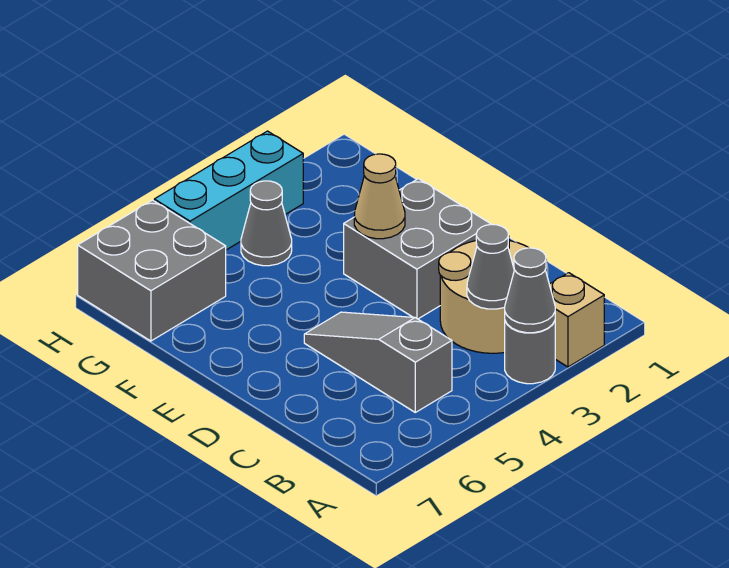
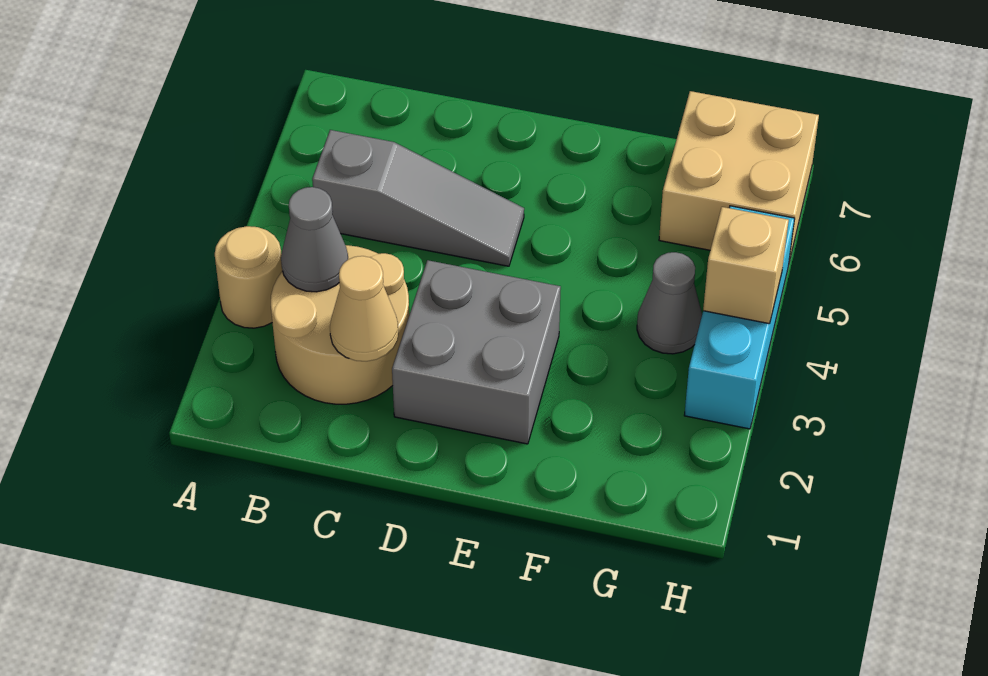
tan brick A2 level 1 -> tan brick H4 level 2
grey round brick A3 level 1 -> tan round brick A3 level 1
grey cone A3 level 2 -> none
tan cone E3 level 2 -> tan cone C2 level 2
grey brick G6:H7 level 1 -> tan brick G6:H7 level 1

